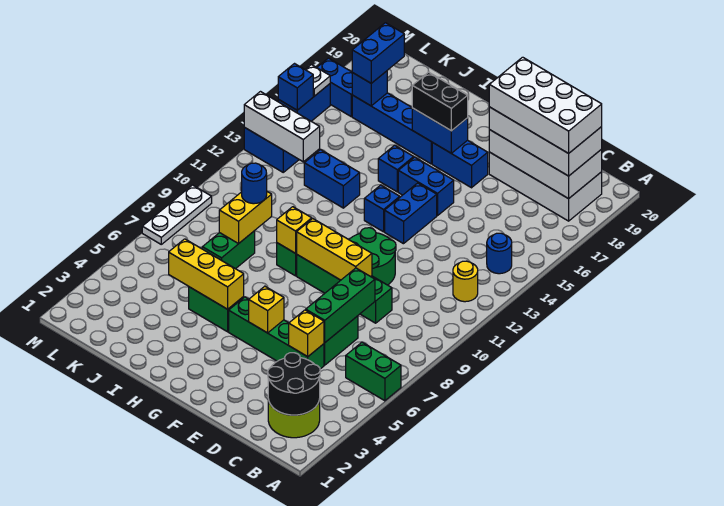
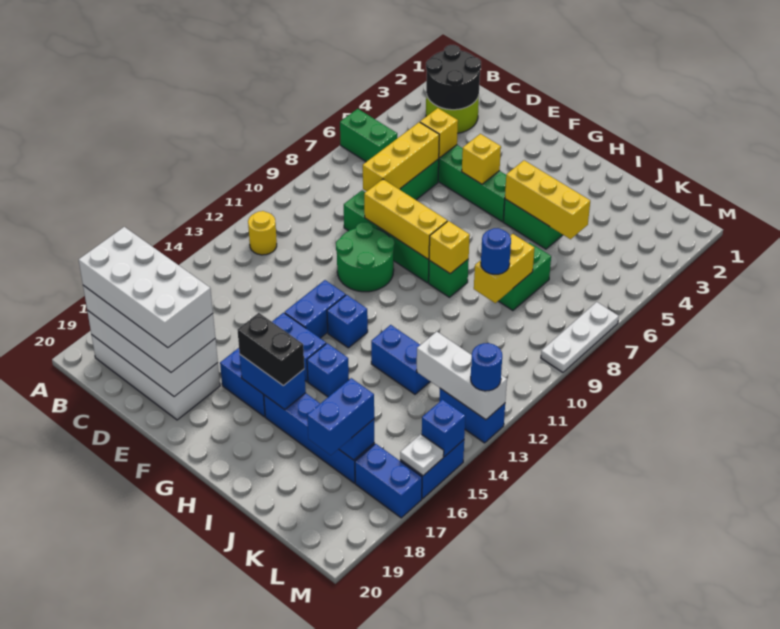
blue round brick B14 level 1 -> blue round brick M13 level 3
green brick D6:D8 level 2 -> yellow brick D6:D8 level 2

